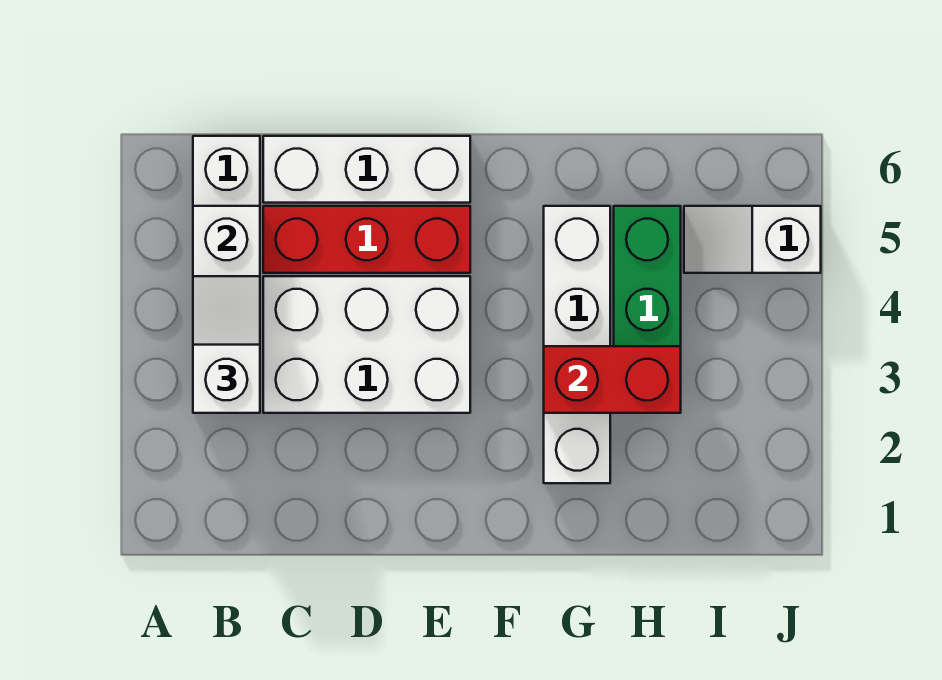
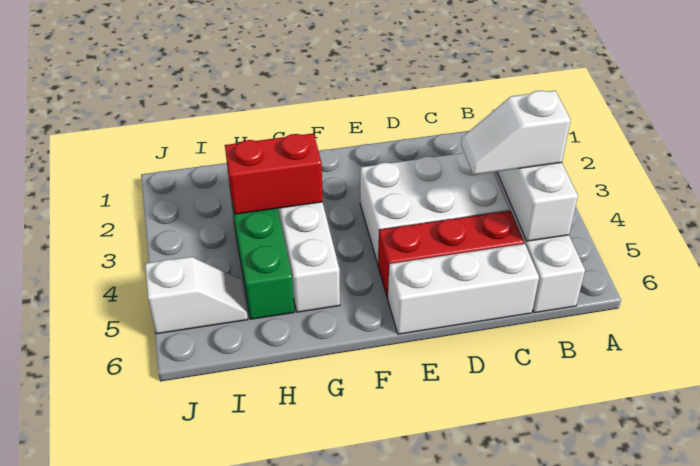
white slope B3:B4 level 3 top 3 -> white slope B4:C4 level 3 top B

